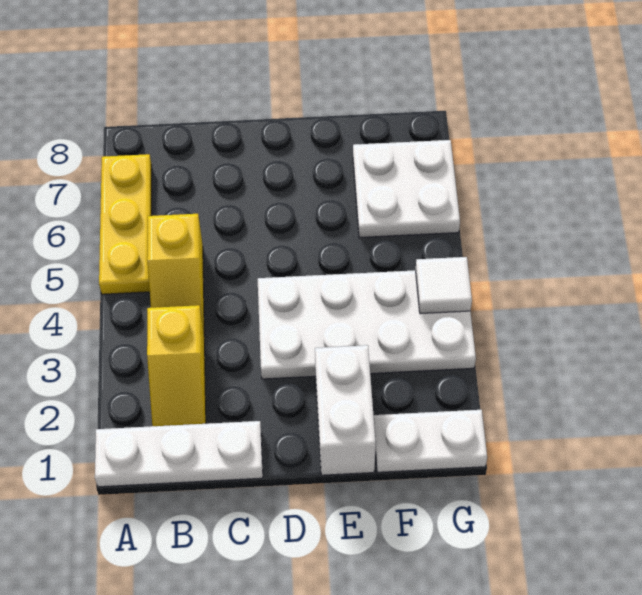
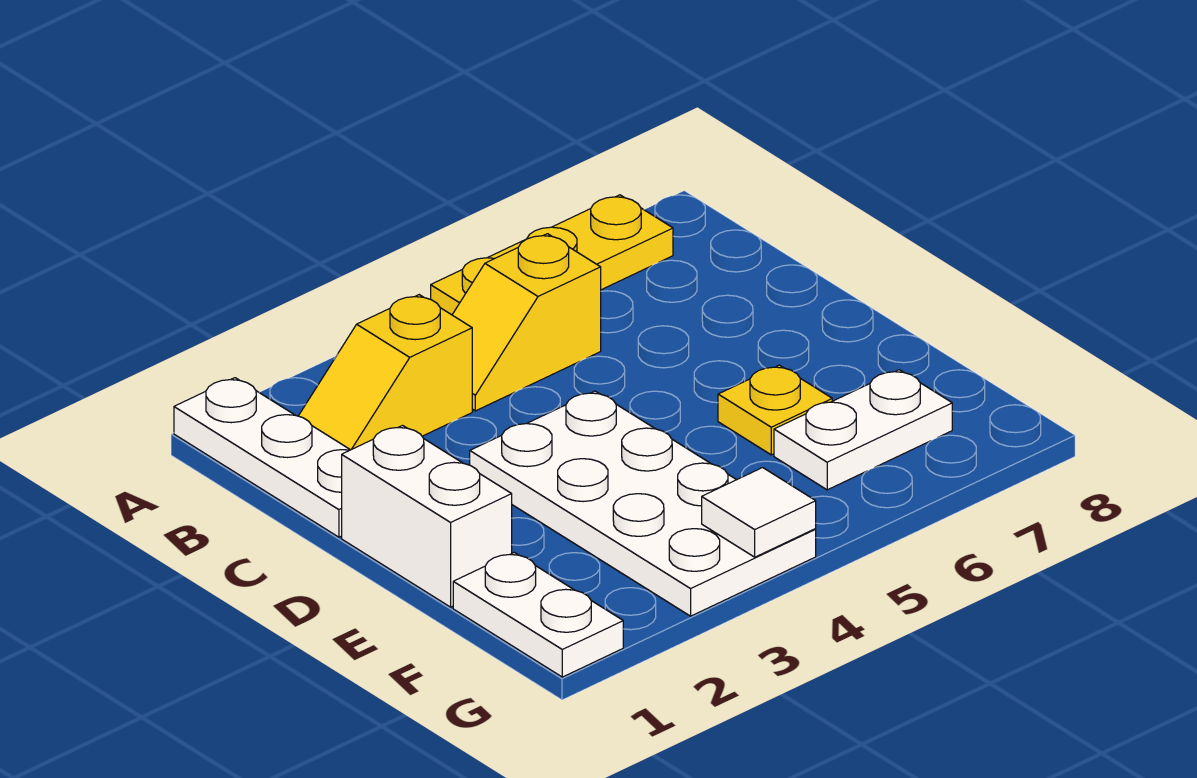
white brick E1:E2 level 1 -> white brick D1:E1 level 1
none -> yellow plate E6 level 1
white plate F6:G7 level 1 -> white plate F6:F7 level 1

